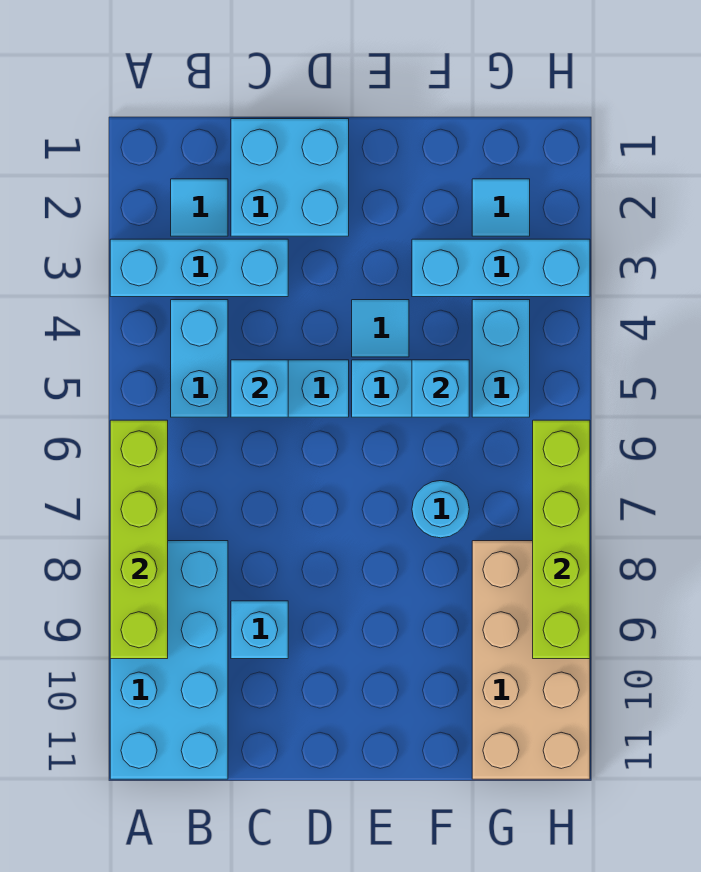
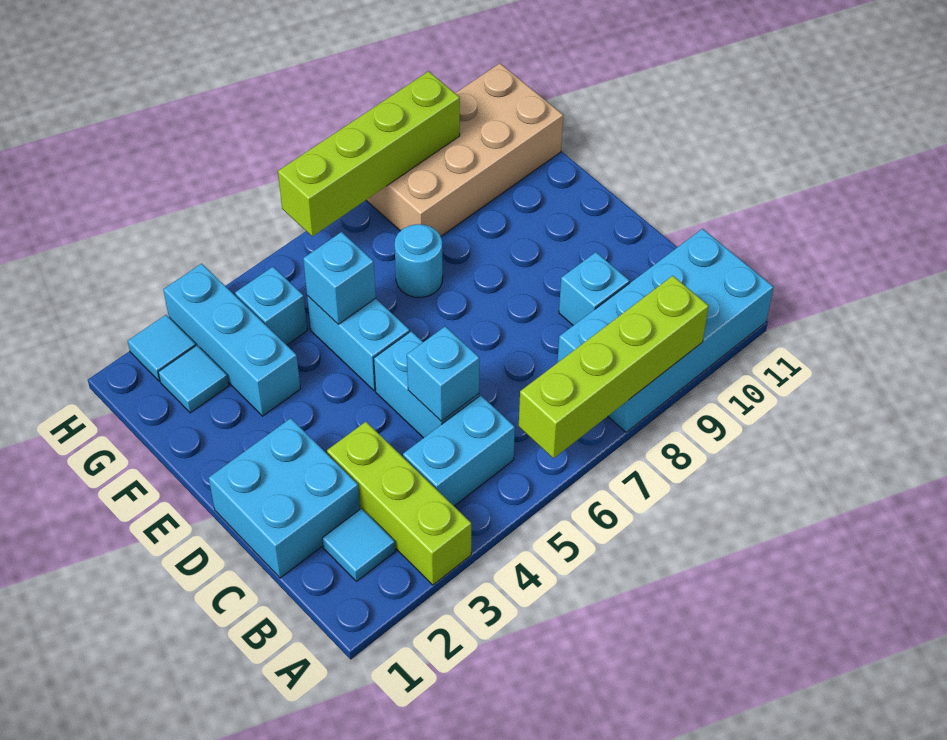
cyan brick A3:C3 level 1 -> lime brick A3:C3 level 1
cyan tile E4 level 1 -> cyan tile H2 level 1
cyan brick G4:G5 level 1 -> cyan brick G4 level 1

